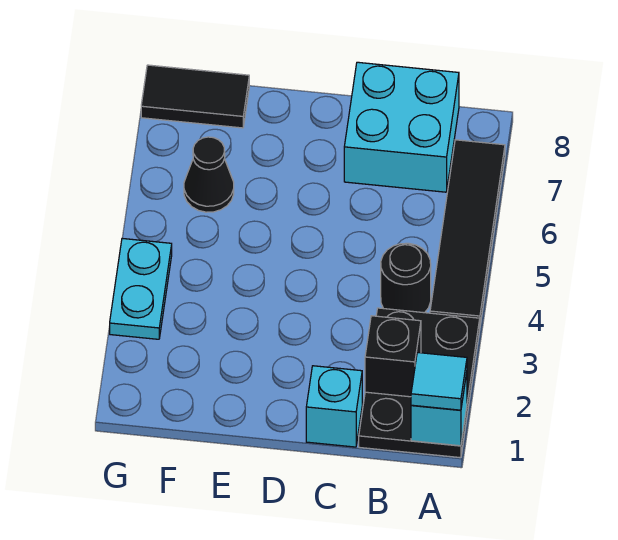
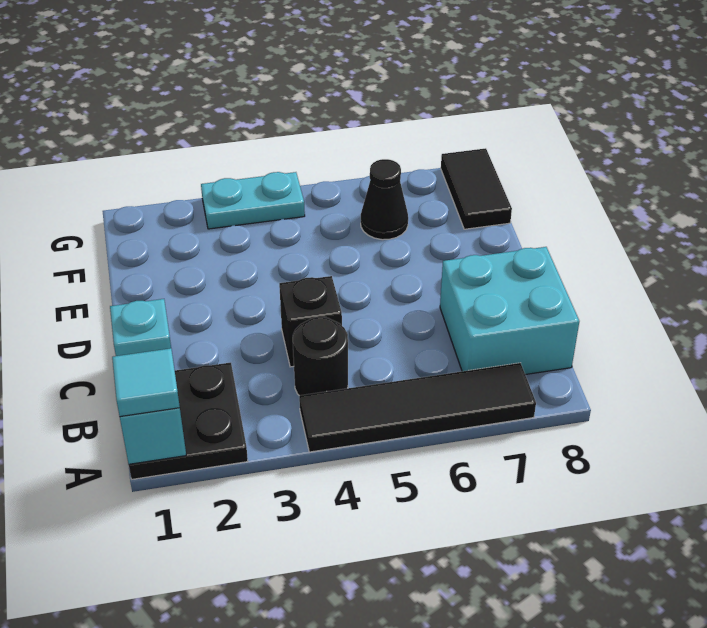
black plate A1:B3 level 1 -> black plate A1:B2 level 1
black brick B2 level 2 -> black brick C4 level 1

